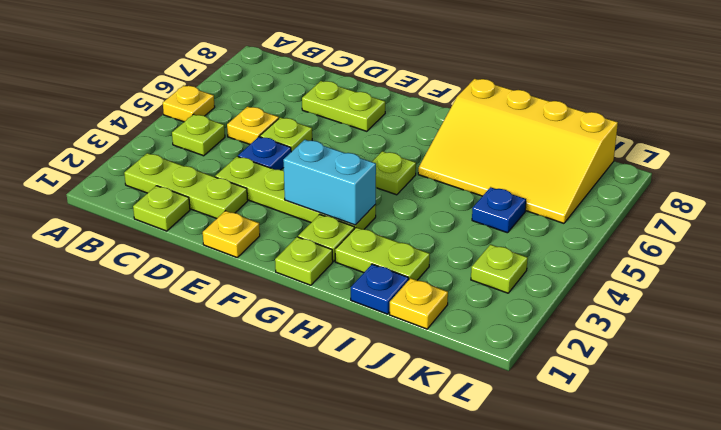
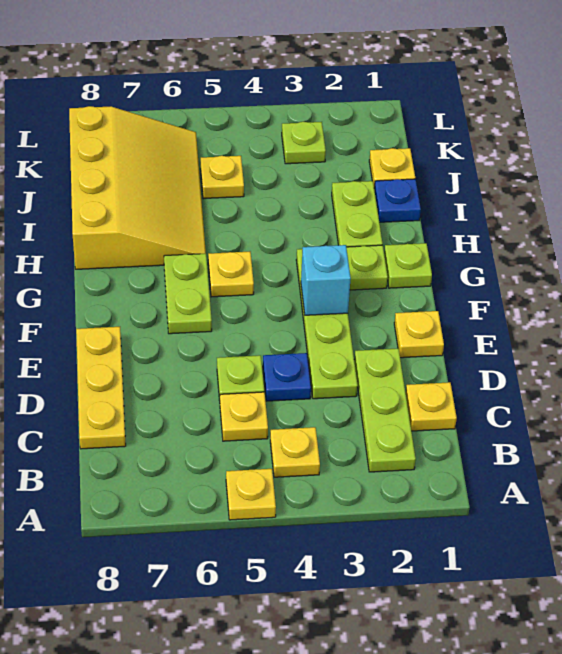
lime plate B4 level 1 -> yellow plate B4 level 1
lime plate C1 level 1 -> yellow plate C1 level 1
none -> yellow plate C8:E8 level 1
lime plate D7:E7 level 1 -> lime plate F6:G6 level 1
cyan brick F3:G3 level 2 -> cyan brick F3 level 2
lime plate G5 level 1 -> yellow plate G5 level 1
blue plate J5 level 1 -> yellow plate J5 level 1

